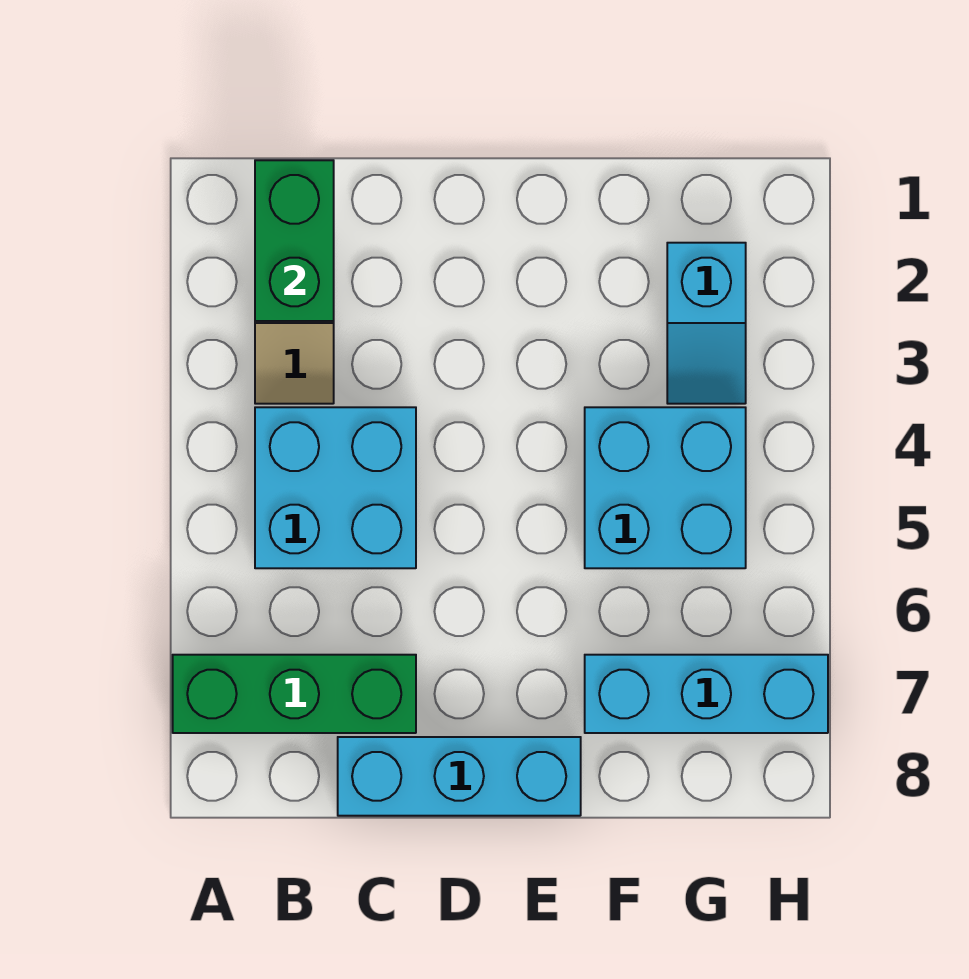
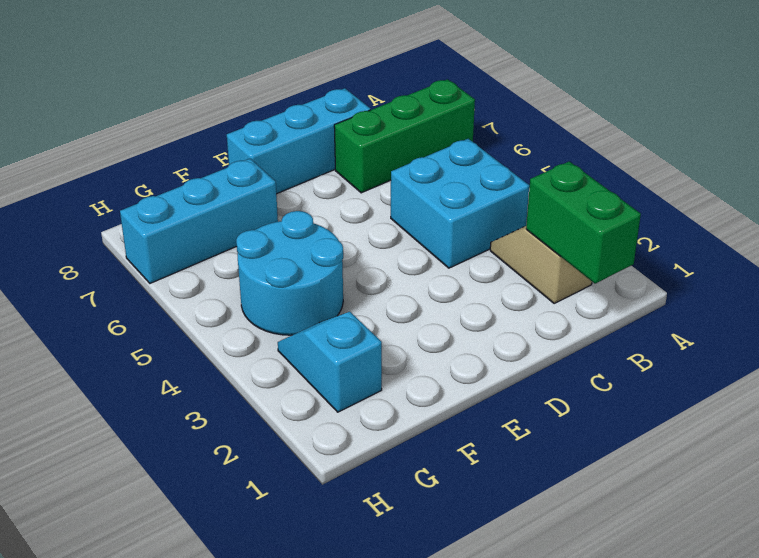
cyan brick F4:G5 level 1 -> cyan round brick F4:G5 level 1

